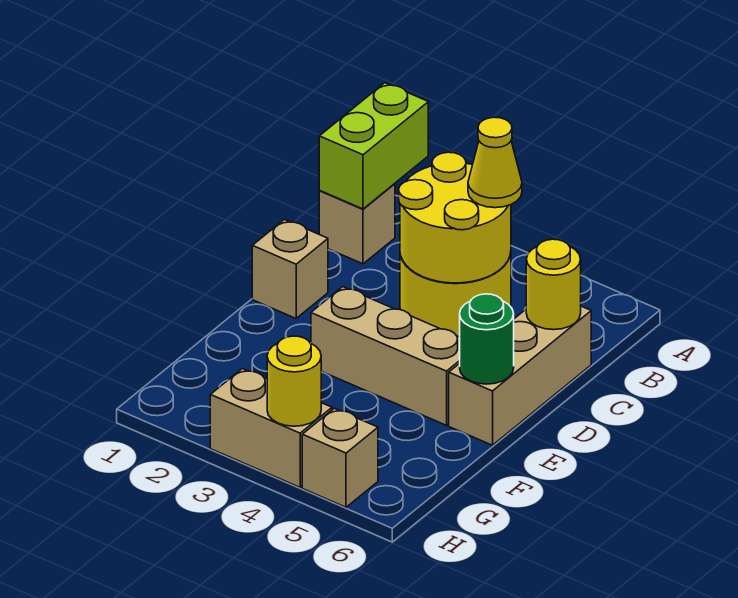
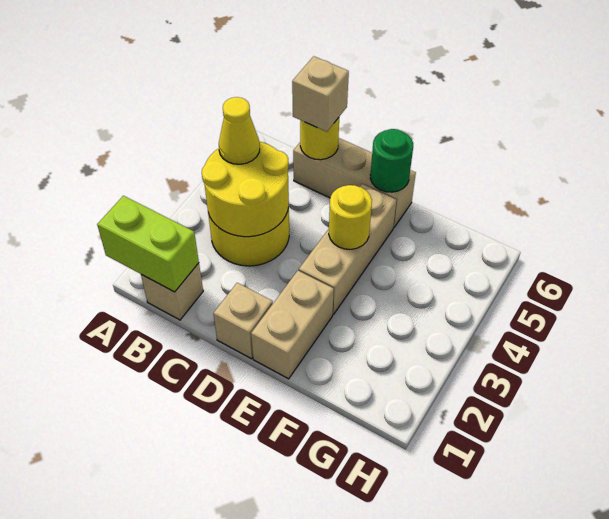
tan brick H3:H4 level 1 -> tan brick E1:E2 level 1
yellow round brick H4 level 2 -> yellow round brick E4 level 2
tan brick H5 level 1 -> tan brick C6 level 3

